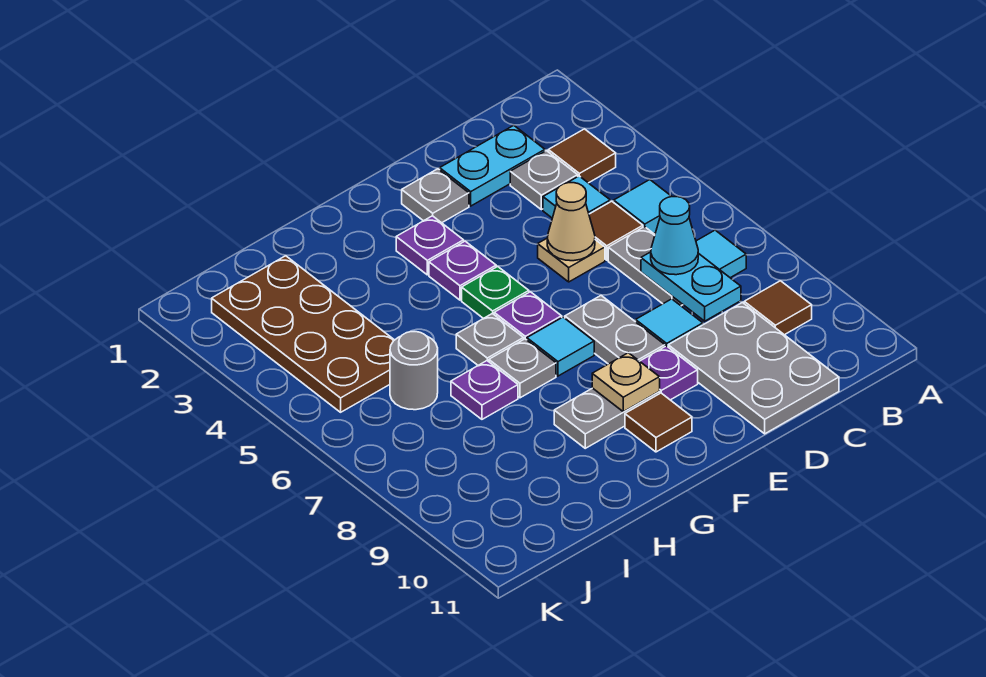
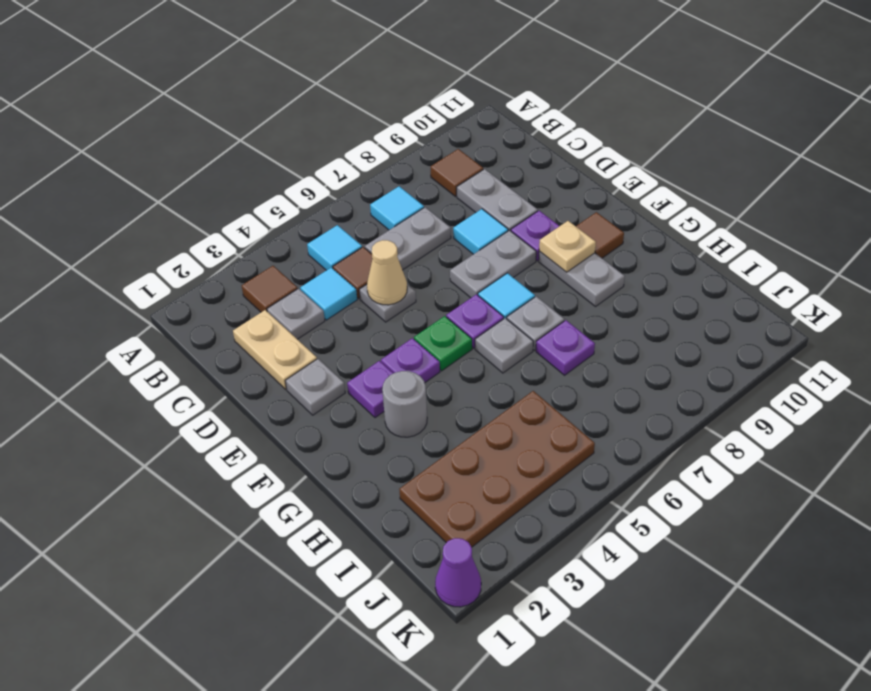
cyan plate C2:D2 level 1 -> tan plate C2:D2 level 1
cyan plate C7:C8 level 2 -> none
cyan cone C7 level 3 -> none
grey plate C9:D11 level 1 -> grey plate C9:D9 level 1
tan plate D5 level 1 -> grey plate D5 level 1
grey round brick I6 level 1 -> grey round brick G3 level 1
none -> purple cone K1 level 1

